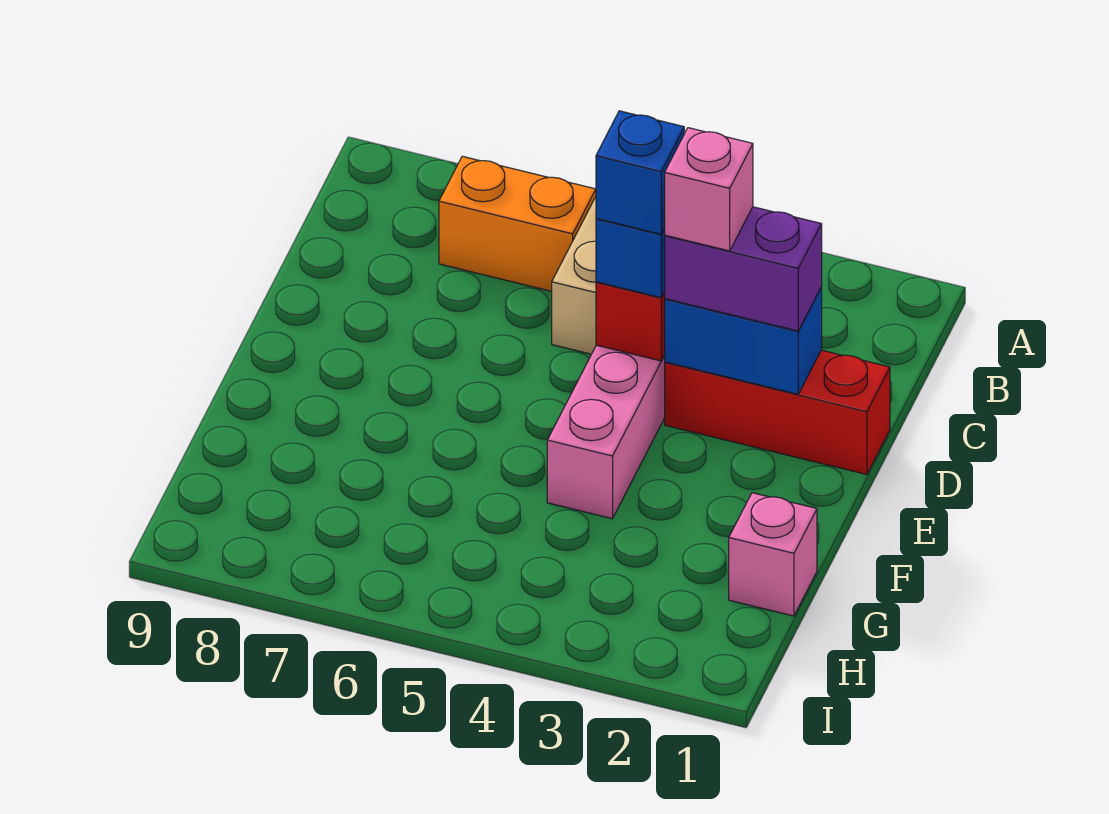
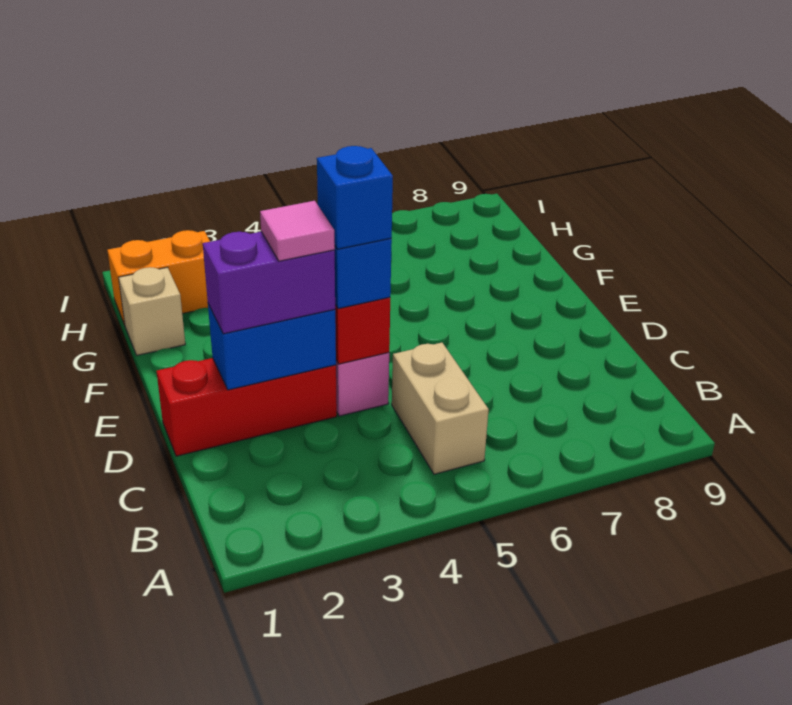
orange brick B6:B7 level 1 -> orange brick H1:H2 level 1
pink brick D3 level 4 -> pink tile D3 level 4
pink brick G1 level 1 -> tan brick G1 level 1

